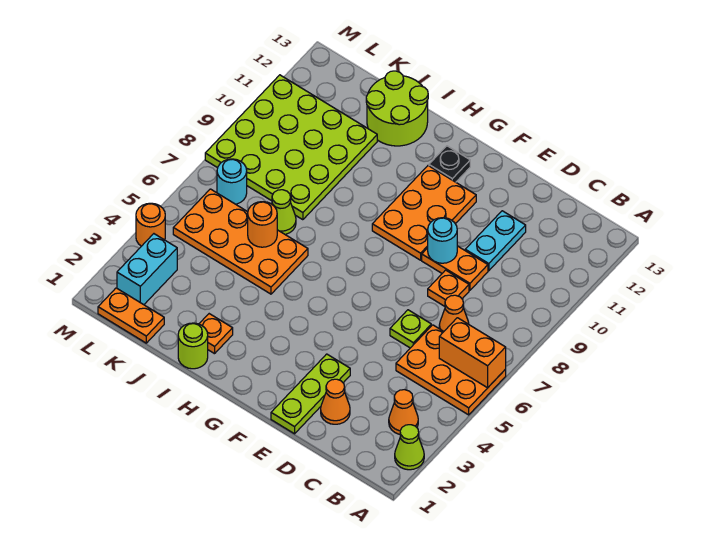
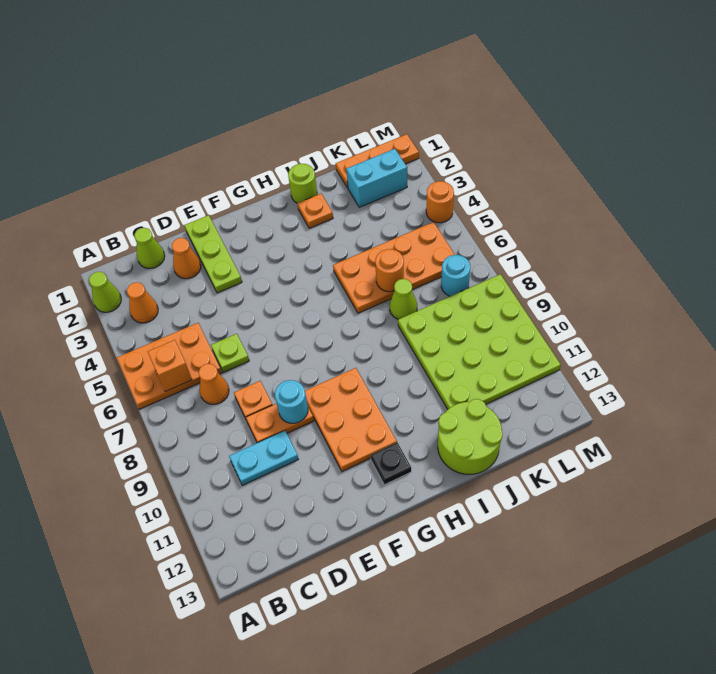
orange brick A6:B6 level 2 -> orange brick B6 level 2
none -> lime cone C1 level 1
cyan plate D10:D11 level 1 -> cyan plate C10:D10 level 1
orange plate K1:L1 level 1 -> orange plate K1:M1 level 1
cyan brick L2:L3 level 1 -> cyan brick K2:L2 level 1

